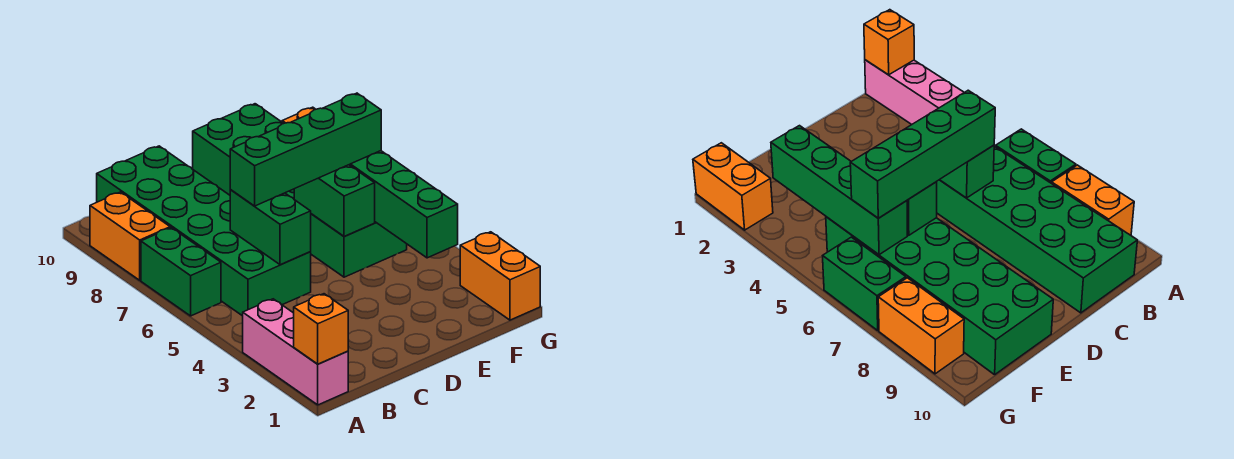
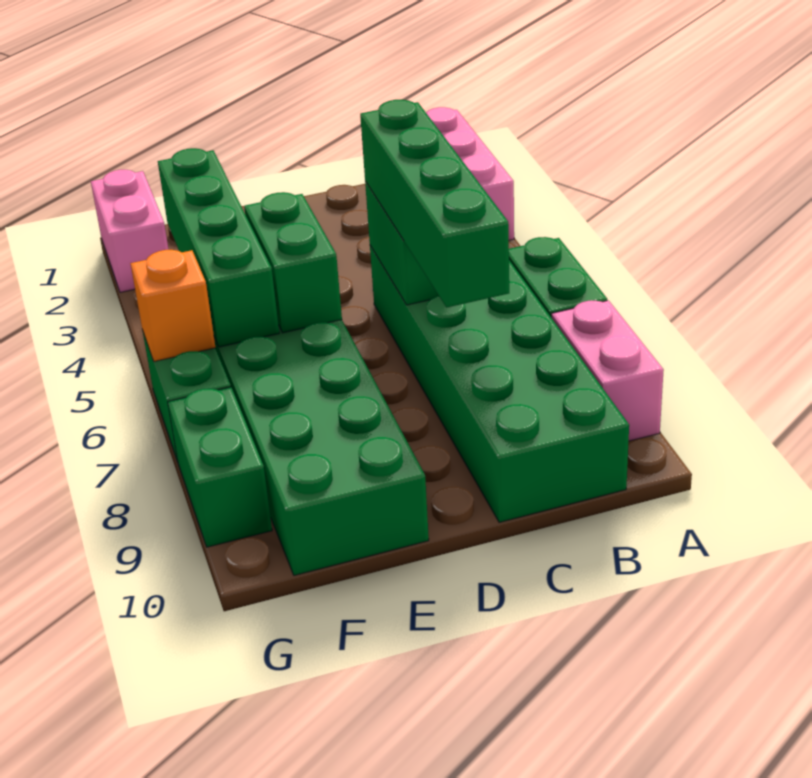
orange brick A1 level 2 -> orange brick G6 level 2
orange brick A8:A9 level 1 -> pink brick A8:A9 level 1
green brick C6:F6 level 3 -> green brick C5:C8 level 3
orange brick G1:G2 level 1 -> pink brick G1:G2 level 1
orange brick G8:G9 level 1 -> green brick G8:G9 level 1

